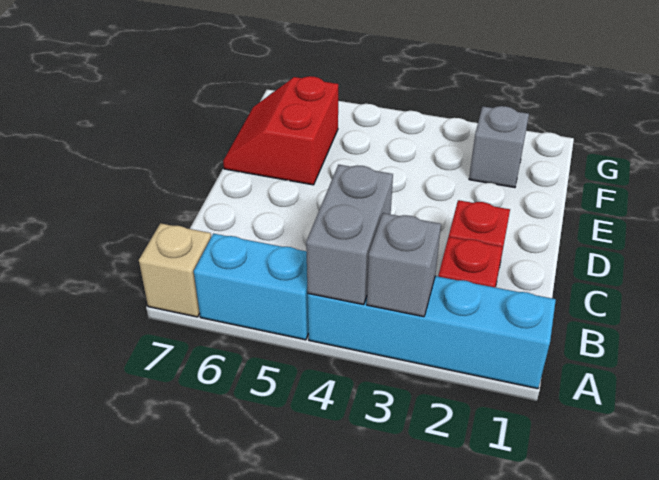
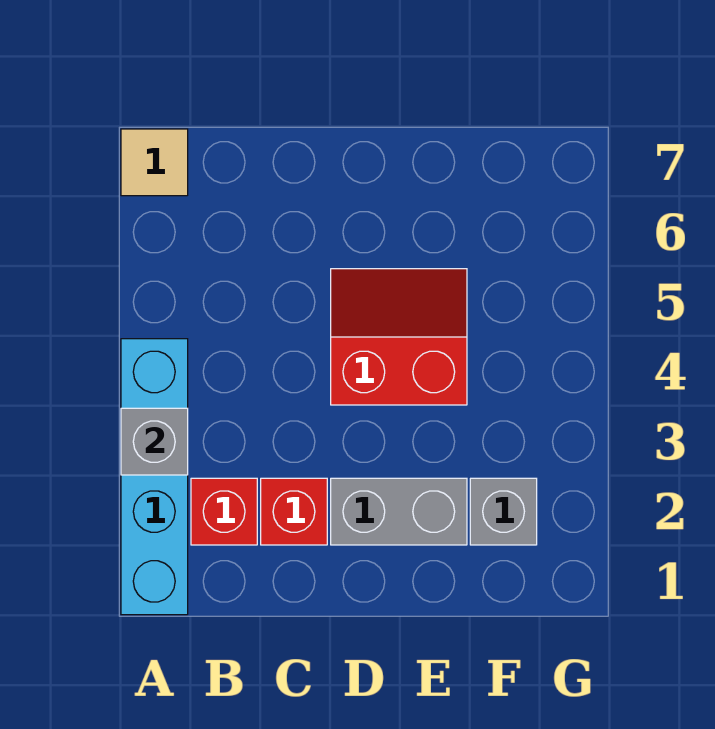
grey brick A4:B4 level 2 -> grey brick D2:E2 level 1
cyan brick A5:A6 level 1 -> none
tan brick A7 level 1 -> tan tile A7 level 1
red slope E6:F7 level 1 top 6 -> red slope D4:E5 level 1 top 4

